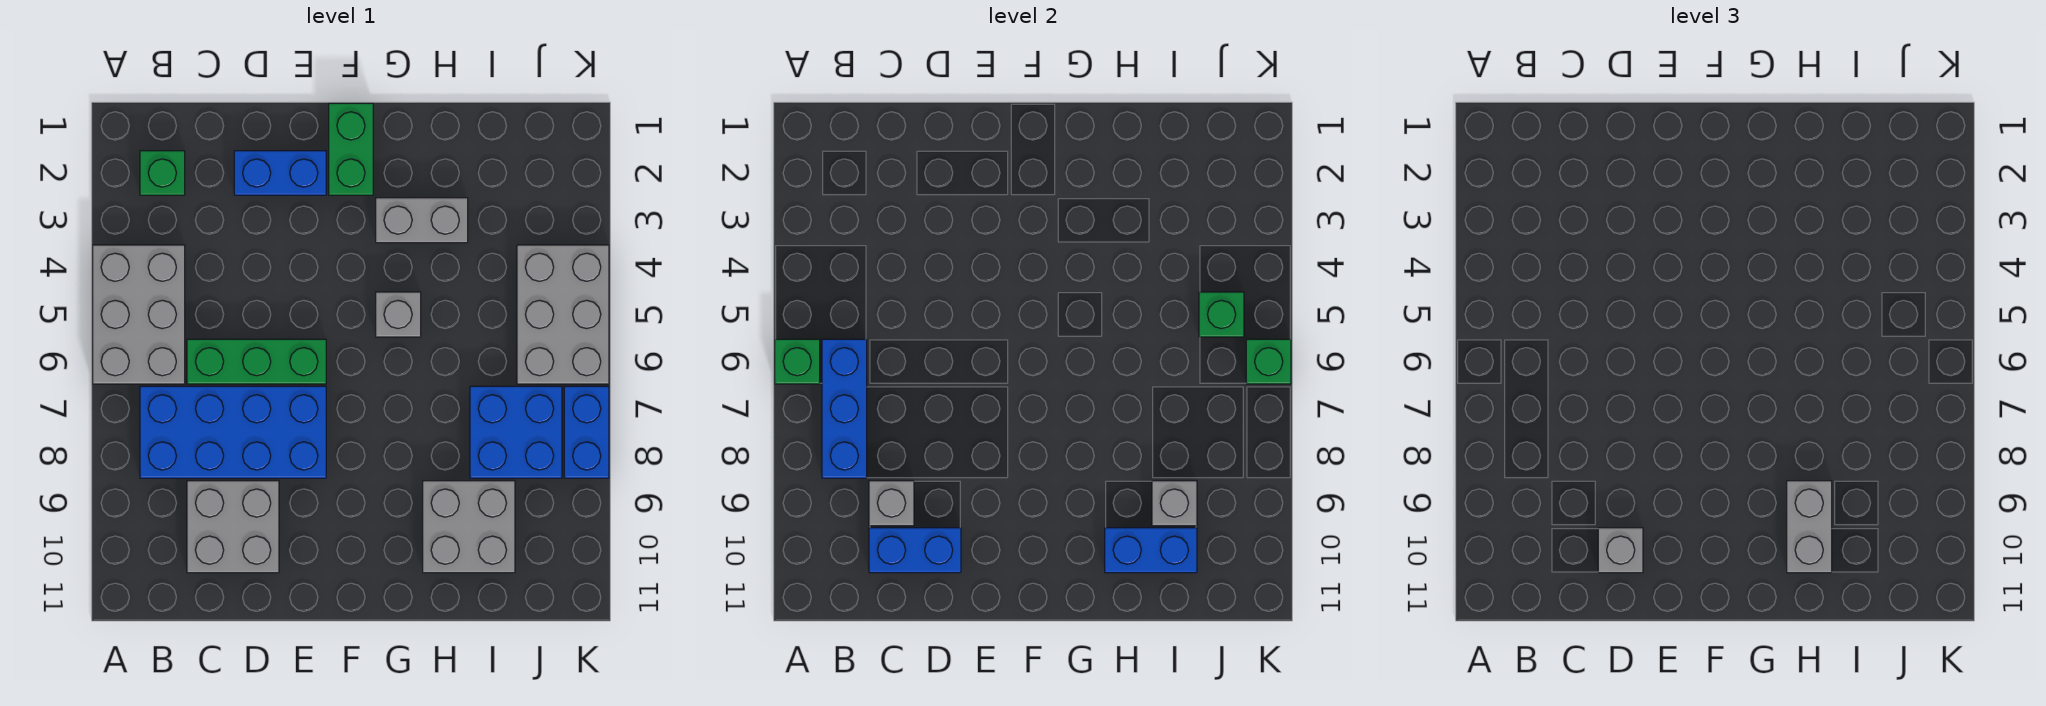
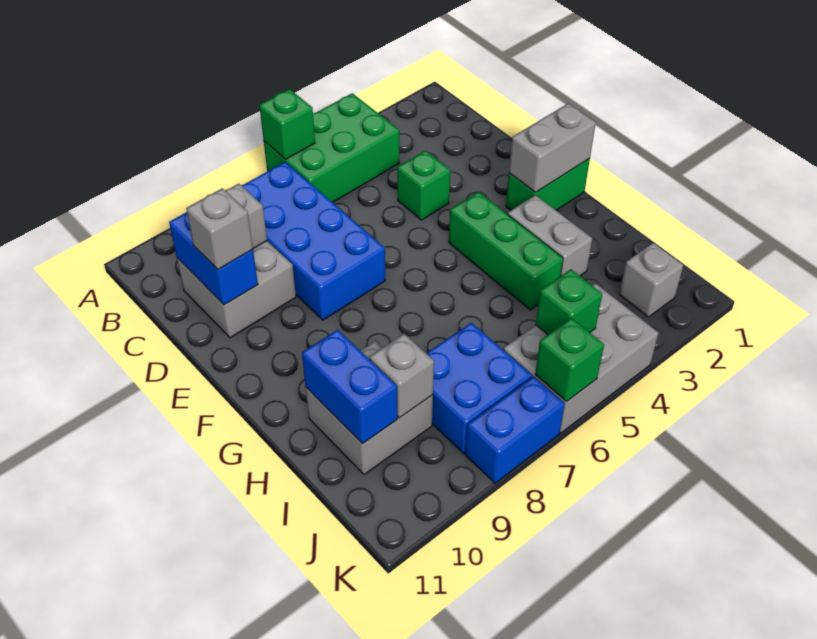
grey brick A4:B6 level 1 -> green brick A4:B6 level 1
green brick B2 level 1 -> green brick D4 level 1
blue brick B6:B8 level 2 -> none
green brick C6:E6 level 1 -> green brick F4:H4 level 1
blue brick D2:E2 level 1 -> none
grey brick G5 level 1 -> grey brick J2 level 1
grey brick H9:H10 level 3 -> grey brick F1:F2 level 2

